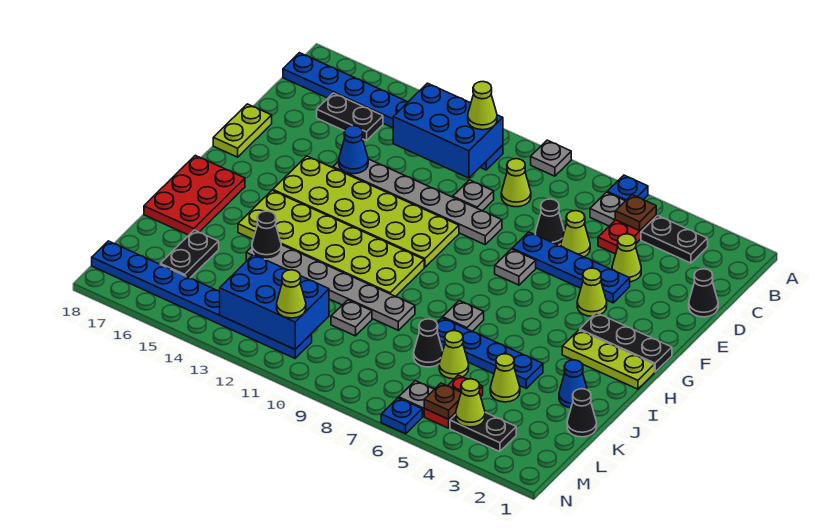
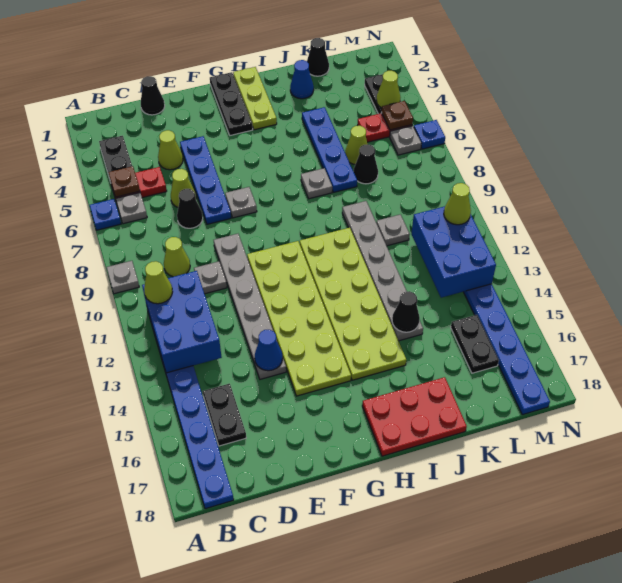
lime plate E18:F18 level 1 -> none
lime cone F4 level 1 -> none
lime cone K4 level 1 -> none
black plate K16:L16 level 1 -> black plate L15:L16 level 1

